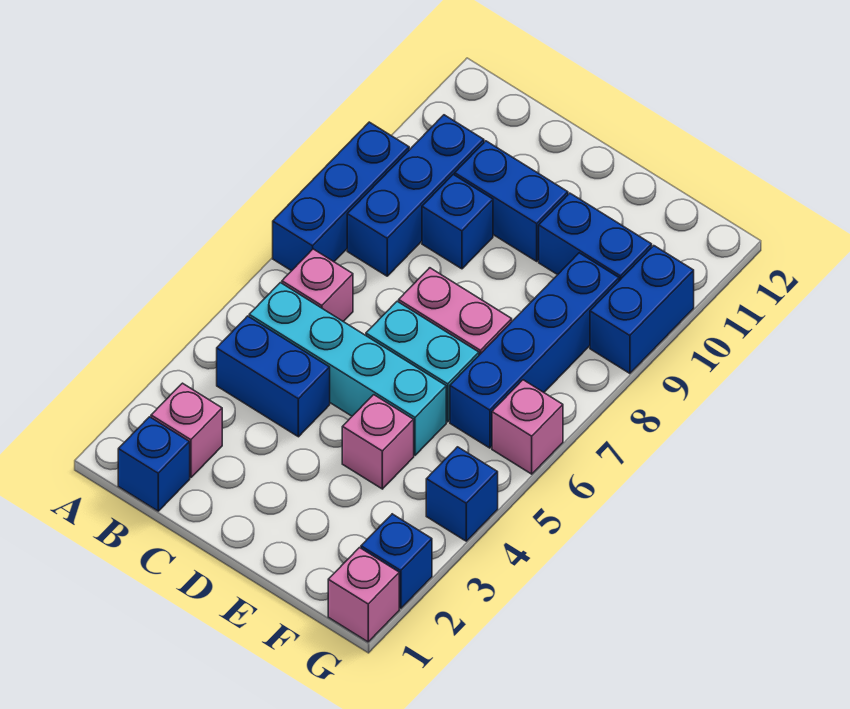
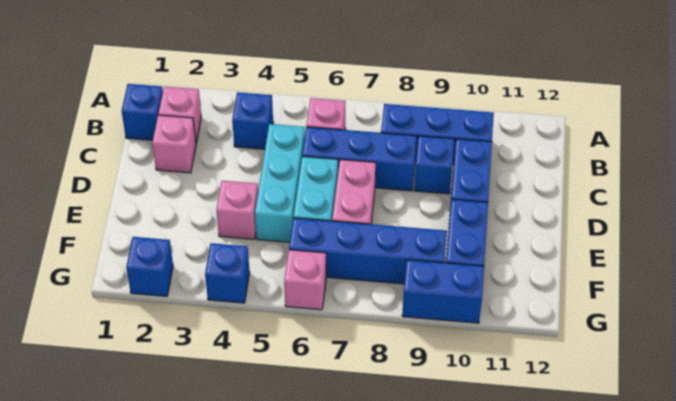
blue brick A7:A9 level 1 -> blue brick C6:C8 level 1
blue brick B4:C4 level 1 -> blue brick B4 level 1
cyan brick B5:E5 level 1 -> cyan brick C5:E5 level 1
pink brick G1 level 1 -> pink brick C2 level 1

